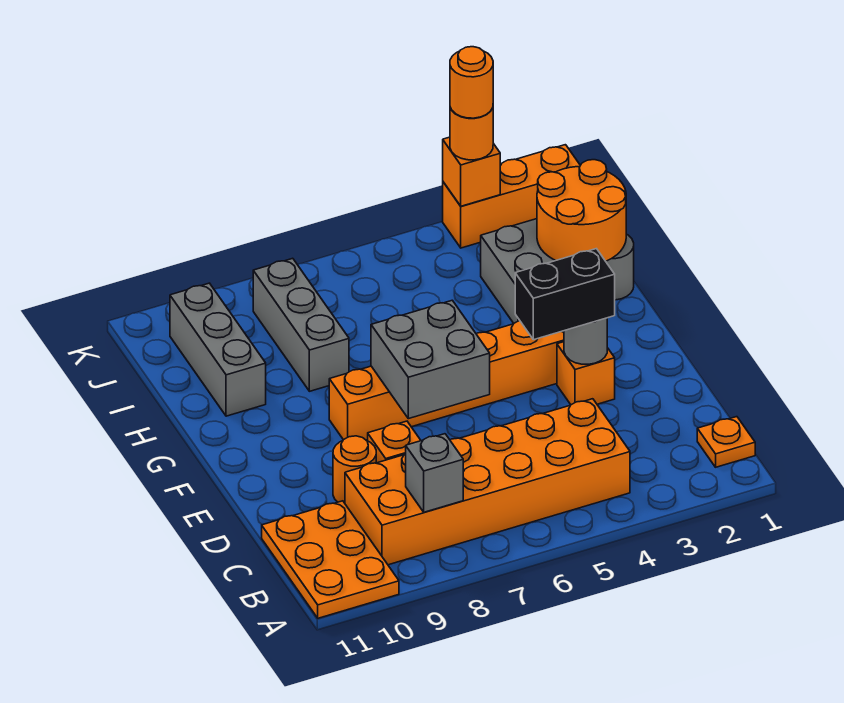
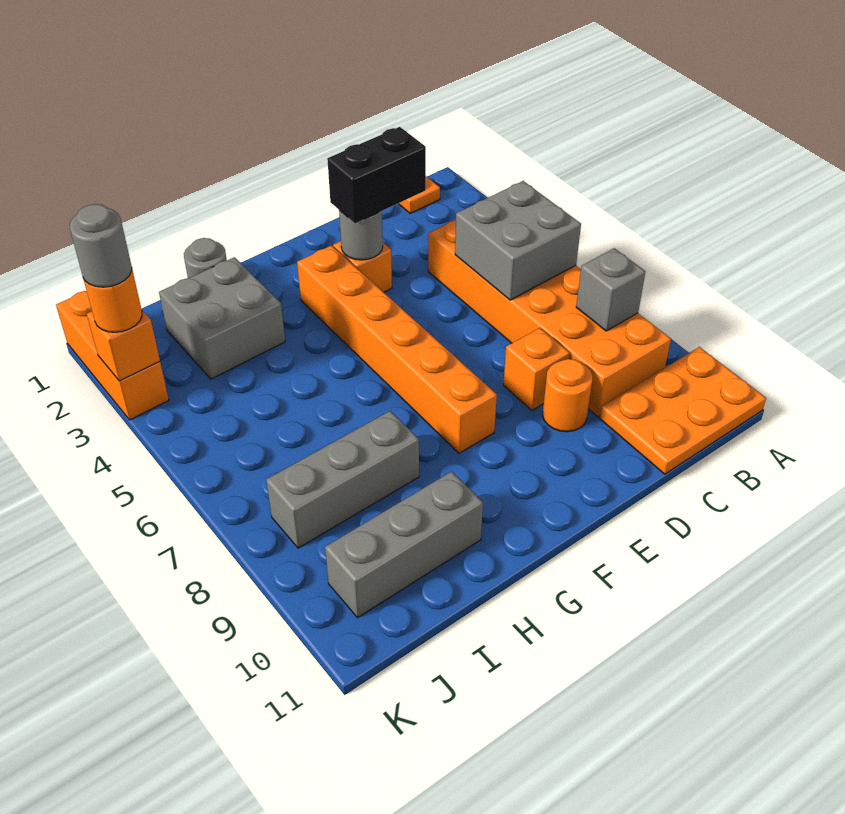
black brick E3:E4 level 3 -> black brick D3:E3 level 3
grey brick E6:F7 level 2 -> grey brick B5:C6 level 2
orange round brick H1:I2 level 2 -> none
orange round brick K3 level 4 -> grey round brick K3 level 4

